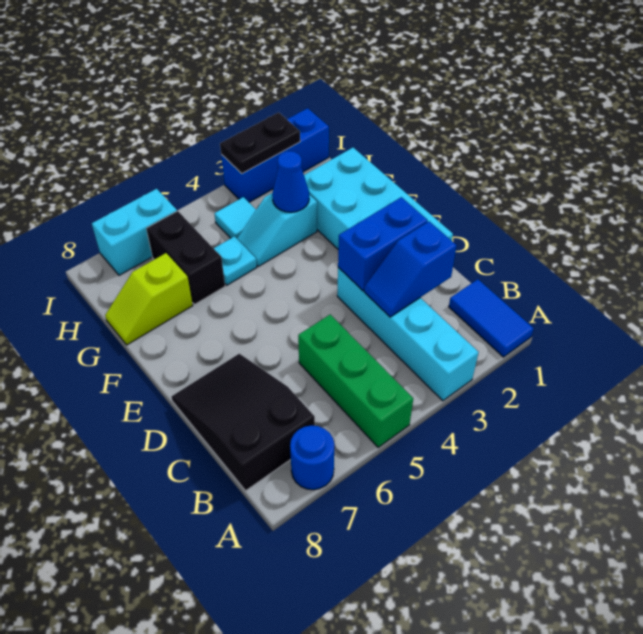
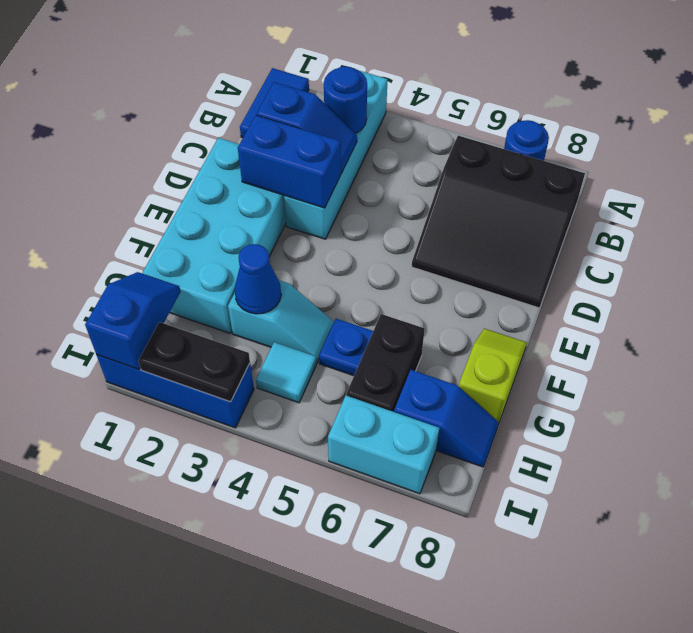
green brick A5:C5 level 1 -> none
none -> blue round brick B3 level 2
black slope B7:D8 level 1 top B -> black slope B6:D8 level 1 top B
cyan plate G5 level 1 -> blue plate G5 level 1
lime slope G7:G8 level 1 top 7 -> lime slope F8:G8 level 1 top G
none -> blue slope H1:I1 level 2 top I
none -> blue slope H7:H8 level 1 top 7

